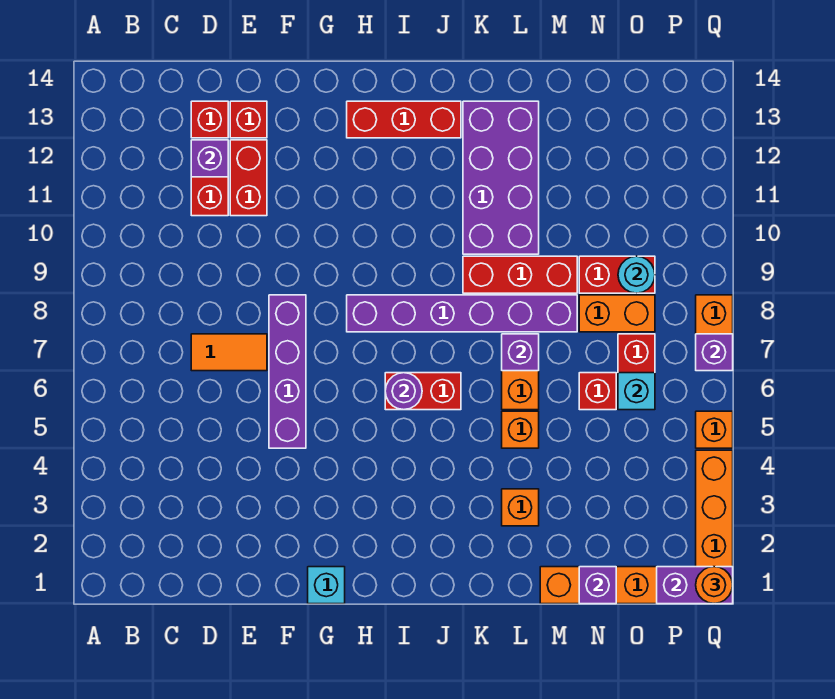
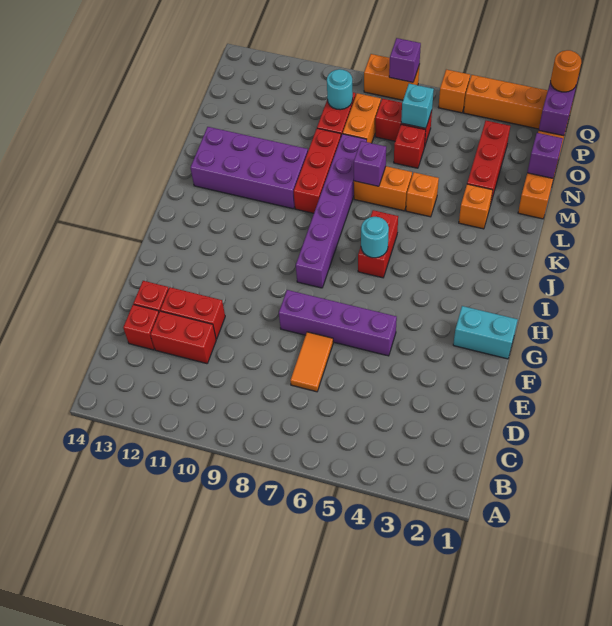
purple brick D12 level 2 -> none
cyan brick G1 level 1 -> cyan brick G1:G2 level 1
red brick H13:J13 level 1 -> red brick M3:O3 level 1
purple round brick I6 level 2 -> cyan round brick I6 level 2

